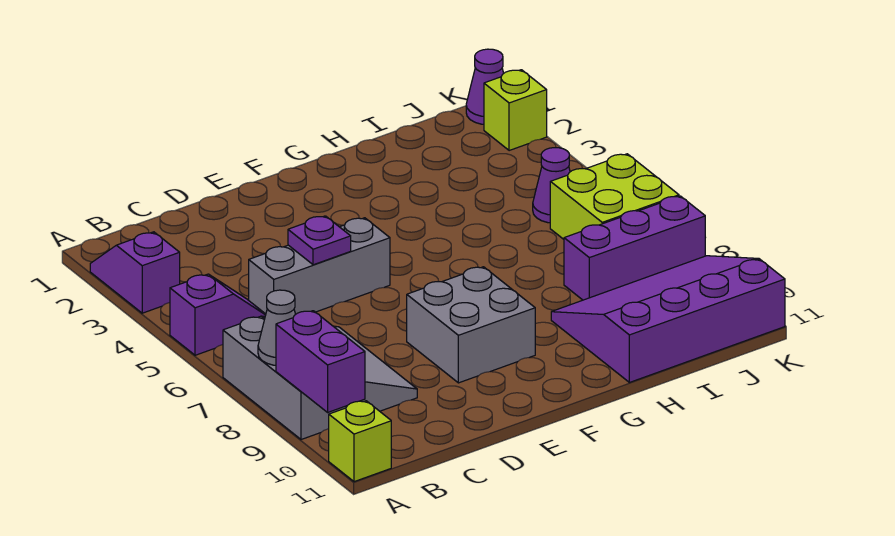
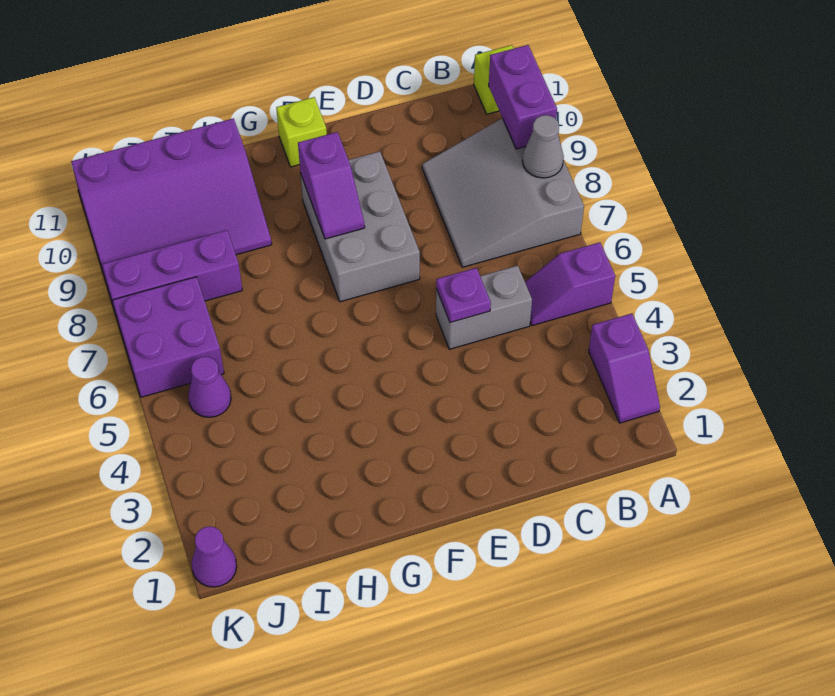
grey brick C5:E5 level 1 -> grey brick C5:D5 level 1
grey brick E8:F9 level 1 -> grey brick E7:F9 level 1
none -> purple slope F8:F9 level 2 top 9
lime brick J6:K7 level 1 -> purple brick J6:K7 level 1
lime brick K2 level 1 -> lime brick F11 level 1

